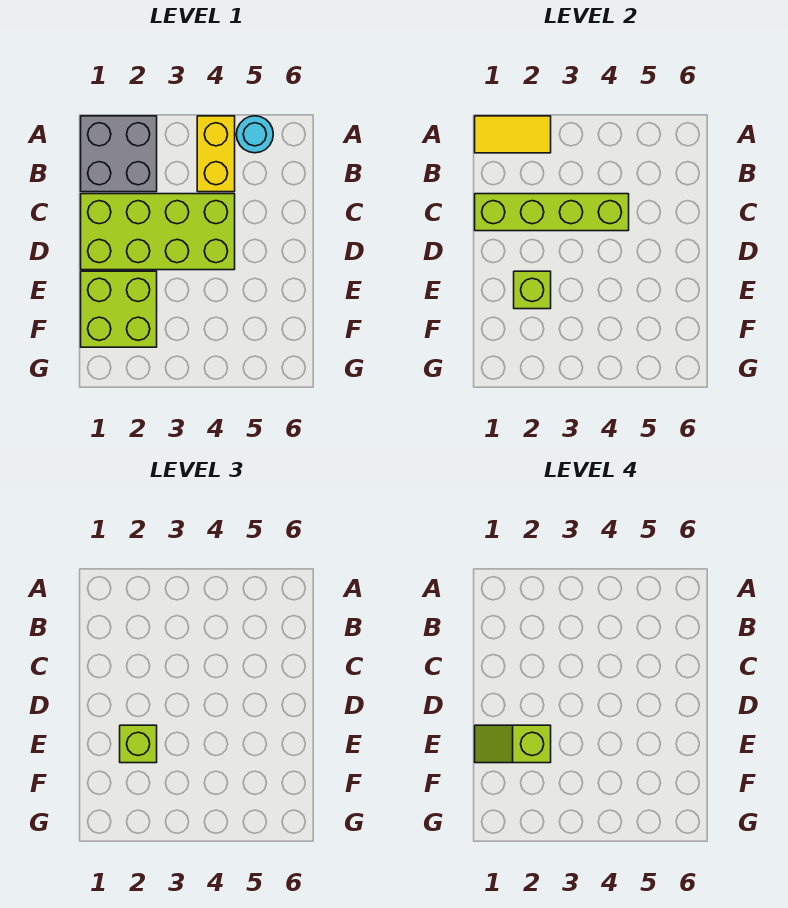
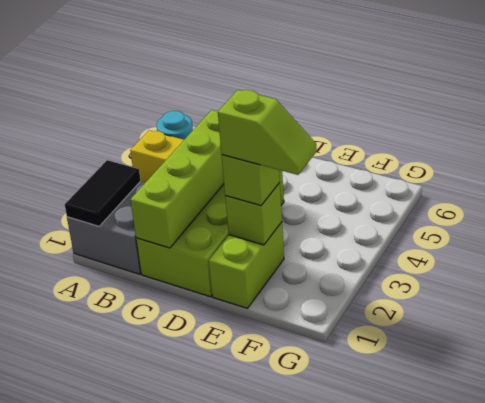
yellow tile A1:A2 level 2 -> black tile A1:A2 level 2
lime brick E1:F2 level 1 -> lime brick E1:E2 level 1
lime slope E1:E2 level 4 top 2 -> lime slope E2:F2 level 4 top E

